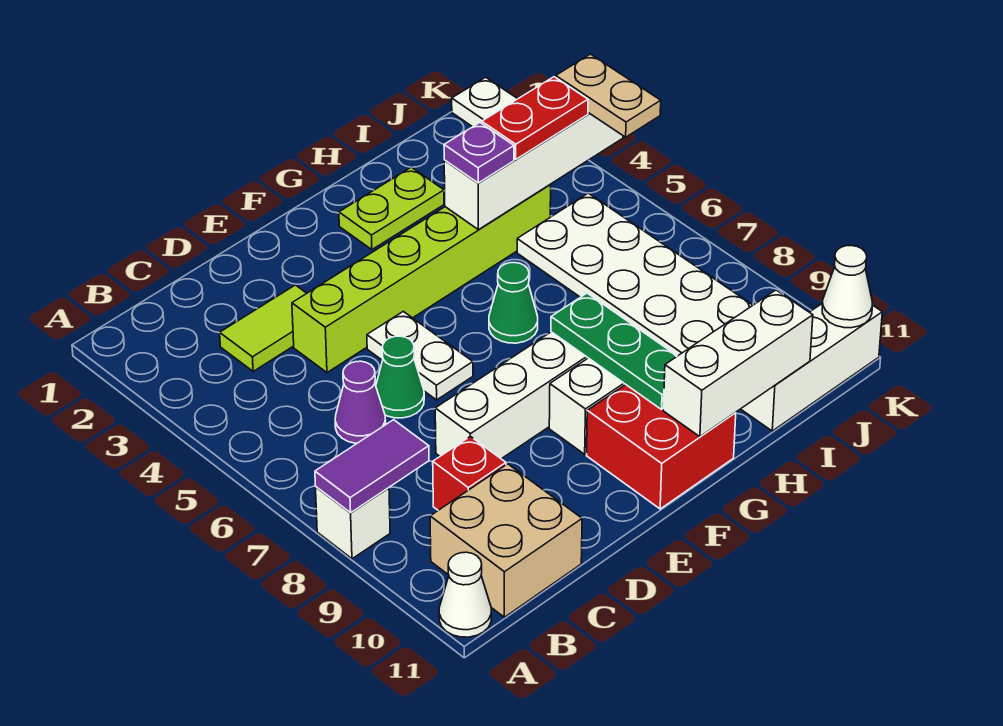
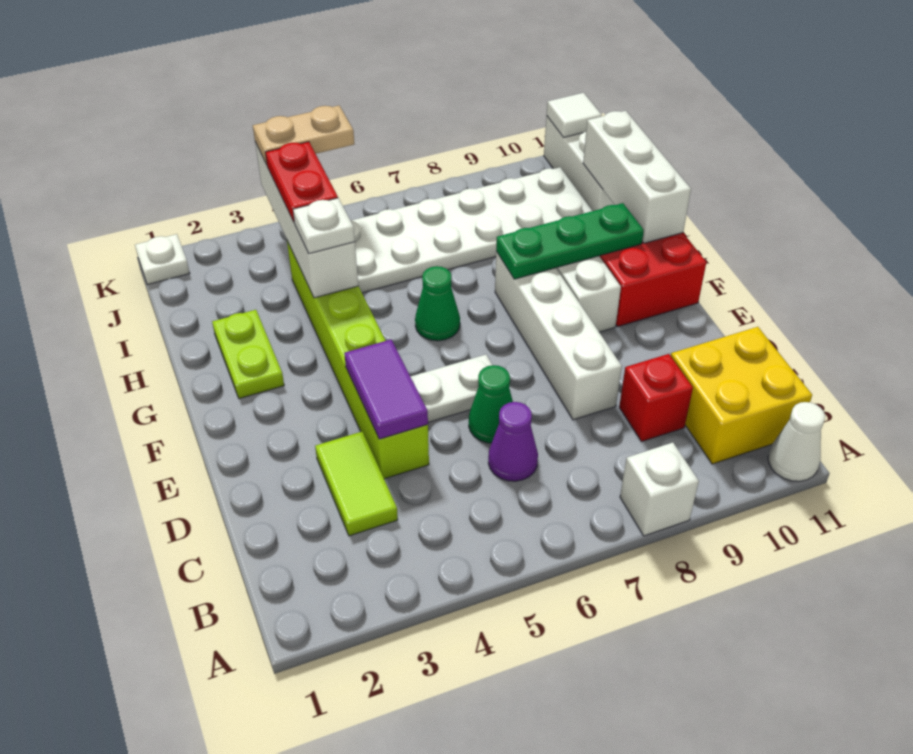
purple tile A8:B8 level 2 -> purple tile D4:E4 level 2
tan brick B10:C11 level 1 -> yellow brick B10:C11 level 1
purple plate H4 level 3 -> white plate H4 level 3
white cone K11 level 2 -> white tile K11 level 2

